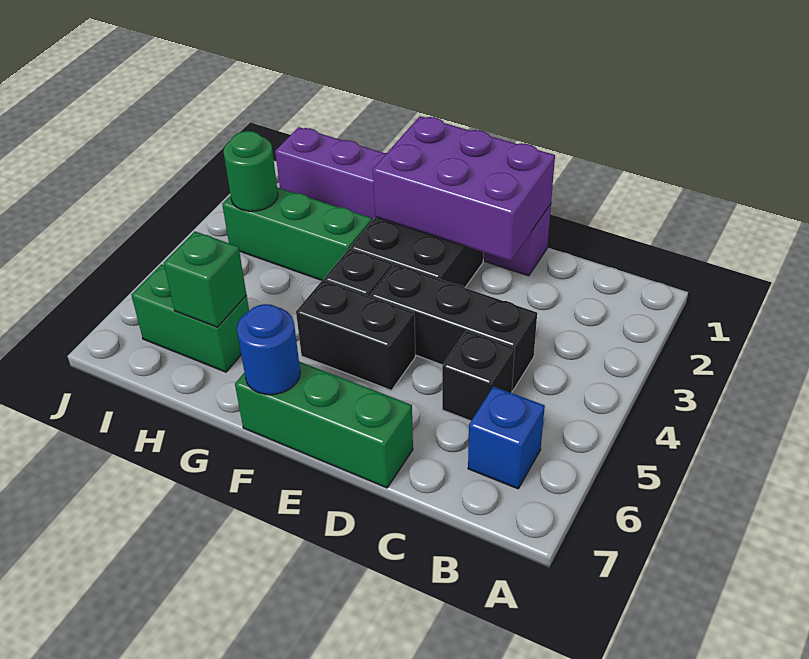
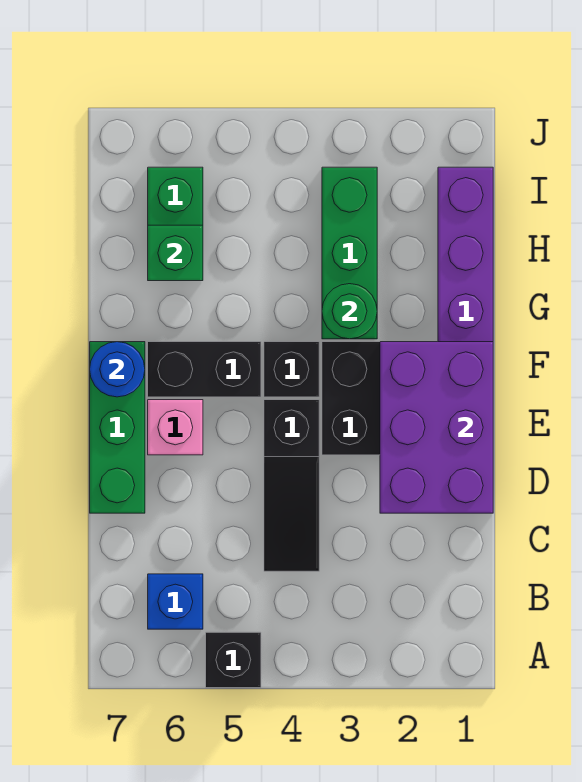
black brick C4:E4 level 1 -> black slope C4:E4 level 1 top E
black brick C5 level 1 -> black brick A5 level 1
black brick E5:F5 level 1 -> black brick F5:F6 level 1
none -> pink brick E6 level 1
green round brick I3 level 2 -> green round brick G3 level 2

